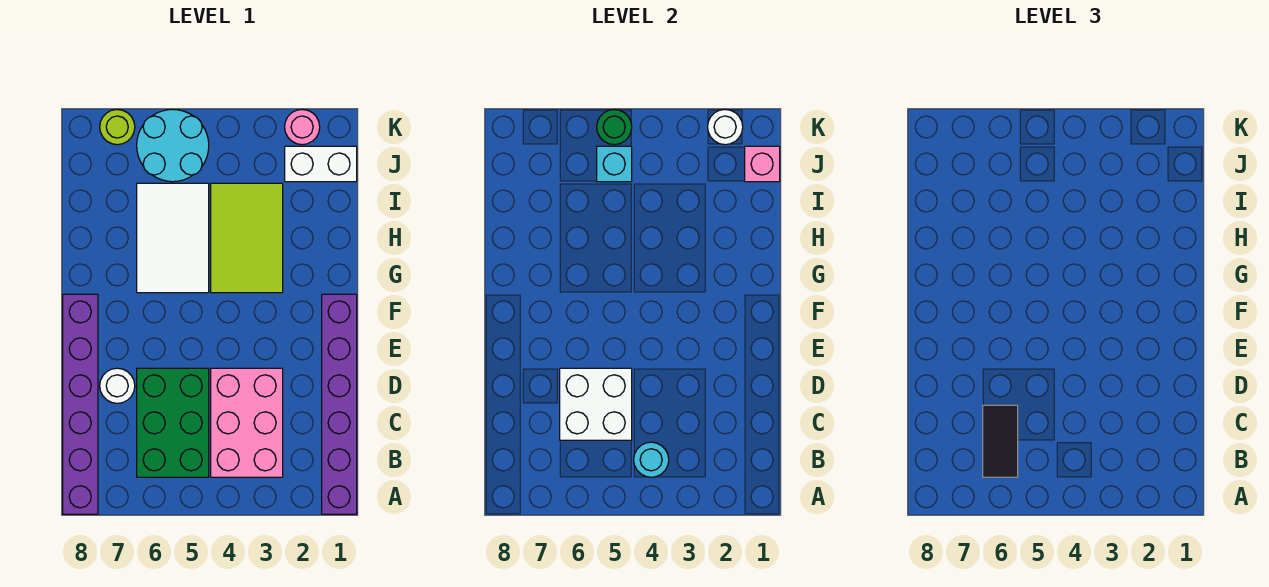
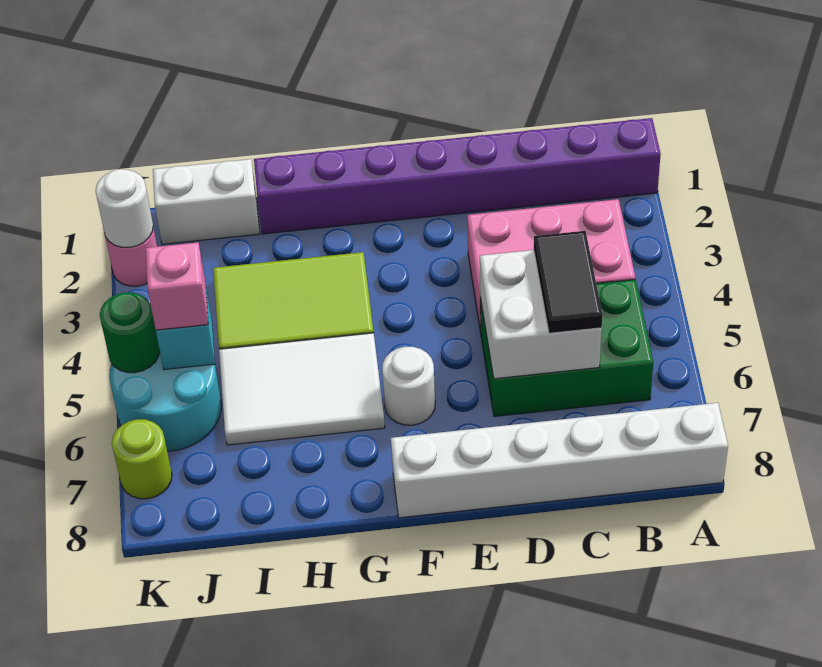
purple brick A1:F1 level 1 -> purple brick A1:H1 level 1
purple brick A8:F8 level 1 -> white brick A8:F8 level 1
cyan round brick B4 level 2 -> none
black tile B6:C6 level 3 -> black tile C5:C6 level 3
white round brick D7 level 1 -> white round brick F6 level 1
white brick J1:J2 level 1 -> white brick I1:J1 level 1
pink brick J1 level 2 -> pink brick J5 level 3

